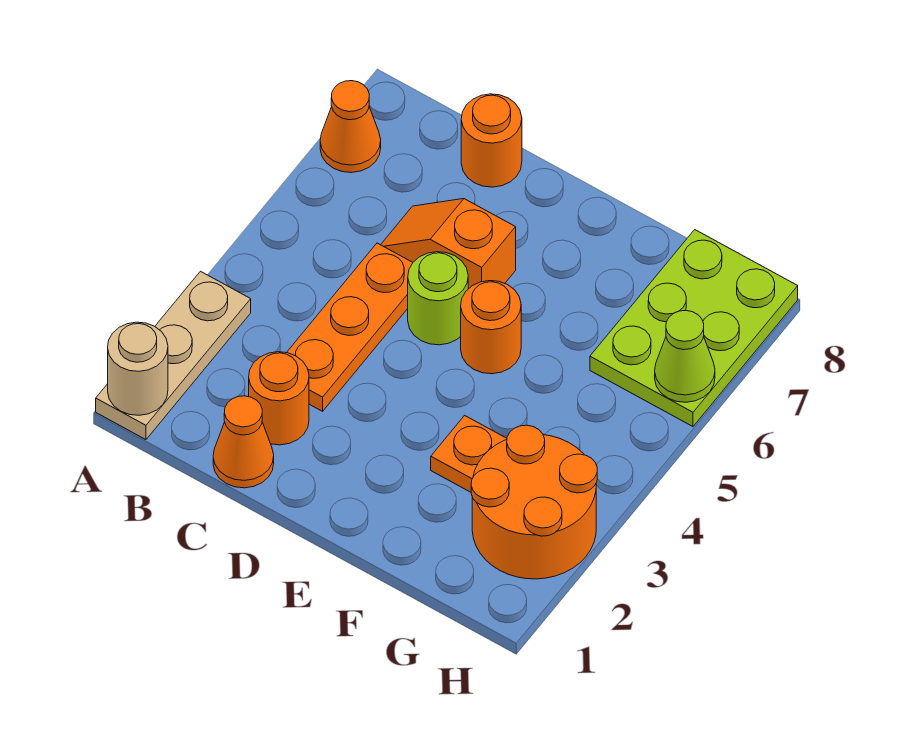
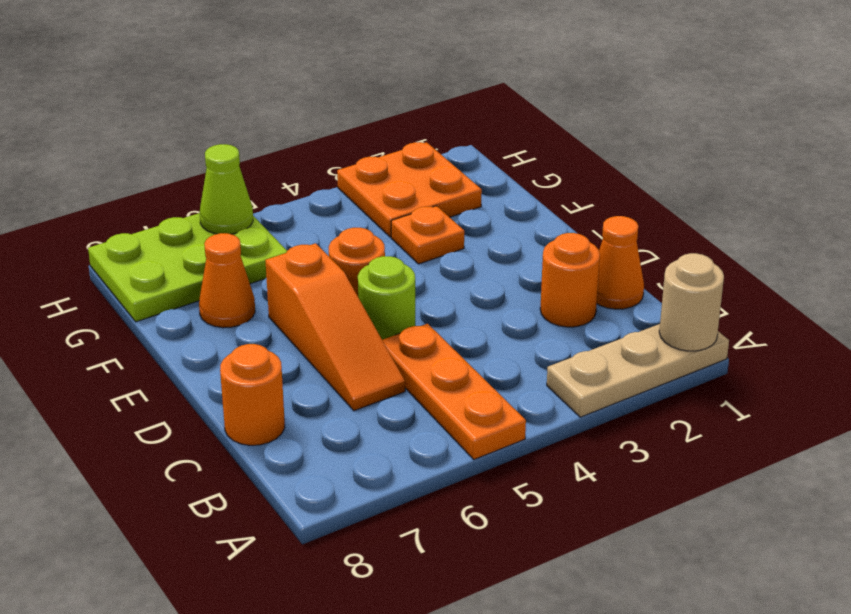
orange cone A7 level 1 -> orange cone F7 level 1
orange plate C3:C5 level 1 -> orange plate A5:C5 level 1
orange slope C6:D6 level 1 top D -> orange slope C6:E6 level 1 top E
orange round brick G2:H3 level 1 -> orange plate G2:H3 level 1

